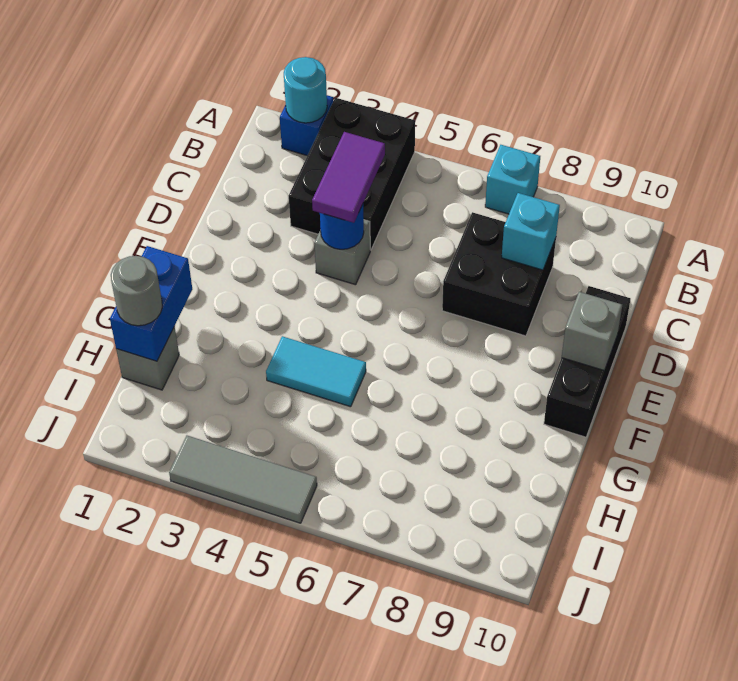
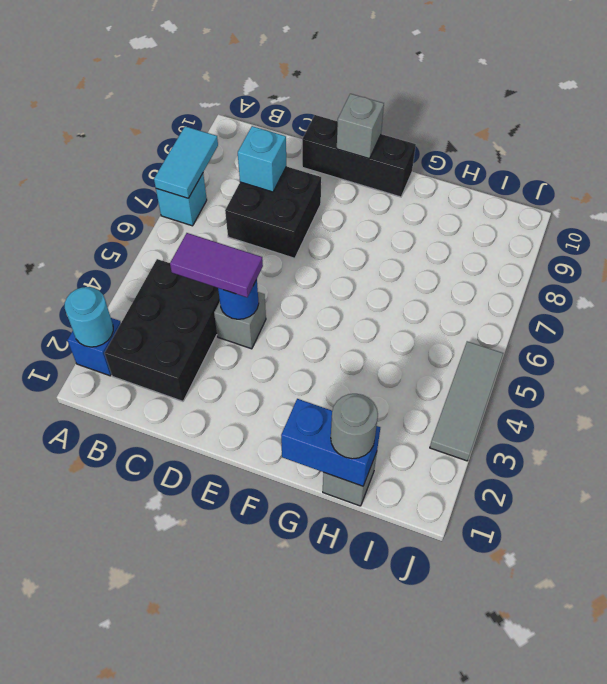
black brick A3:C4 level 1 -> black brick B2:C4 level 1
cyan tile G4:G5 level 1 -> cyan tile A7:A8 level 2

